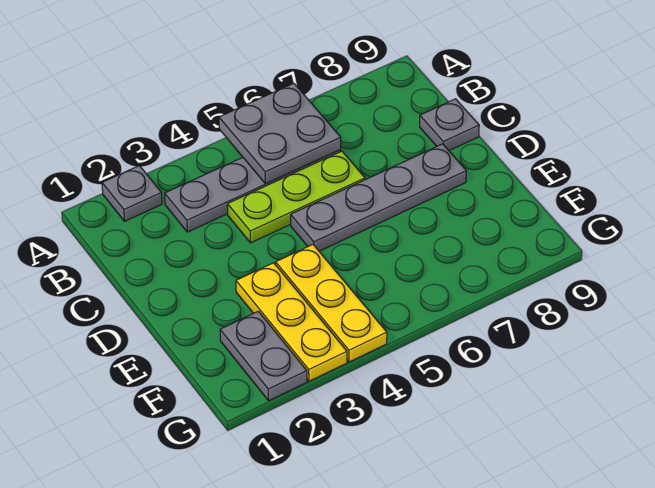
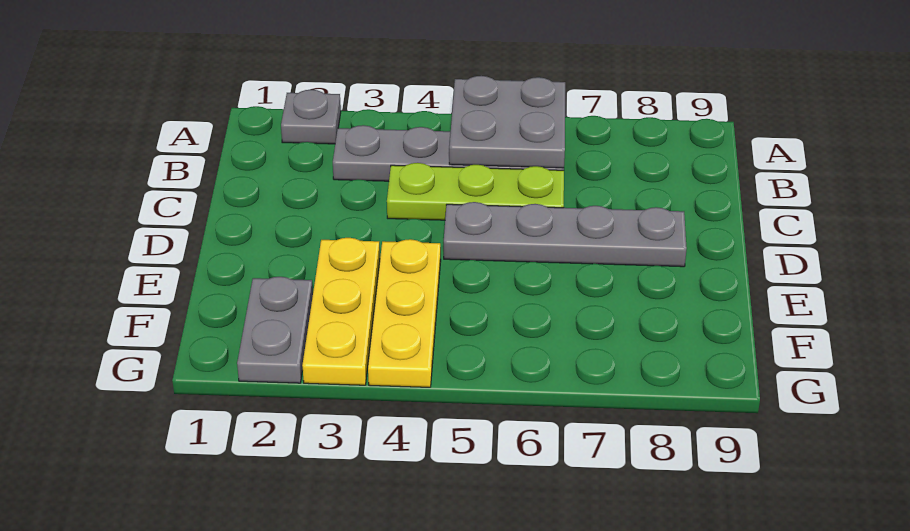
grey plate C9 level 1 -> none

